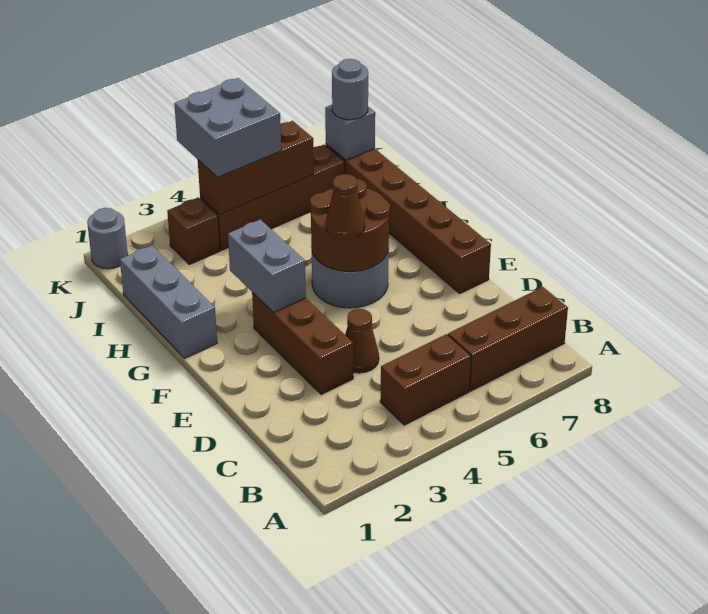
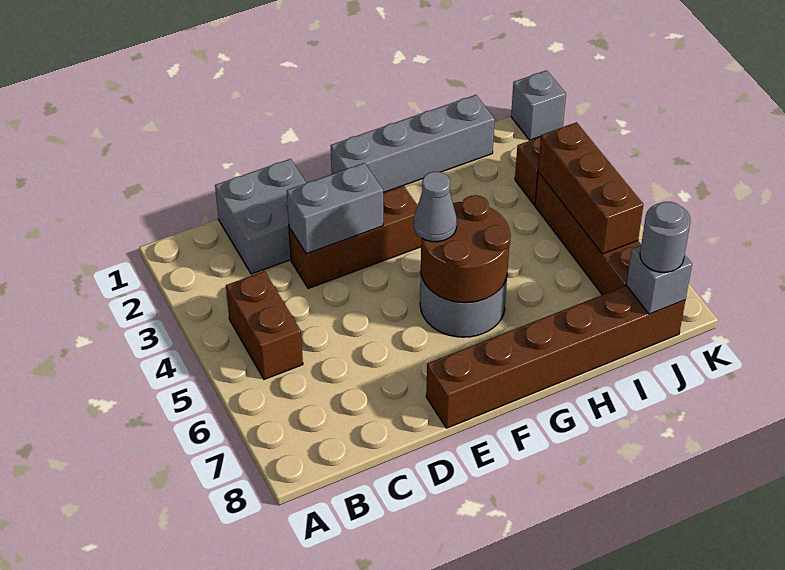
brown brick B6:B8 level 1 -> none
brown cone D4 level 1 -> none
grey brick F3:G3 level 2 -> grey brick D3:E3 level 2
brown cone F5 level 3 -> grey cone F5 level 3
grey brick G1:I1 level 1 -> grey brick F1:I1 level 1
grey brick J4:K5 level 3 -> grey brick C1:D2 level 1
grey round brick K1 level 1 -> grey brick K1 level 1

